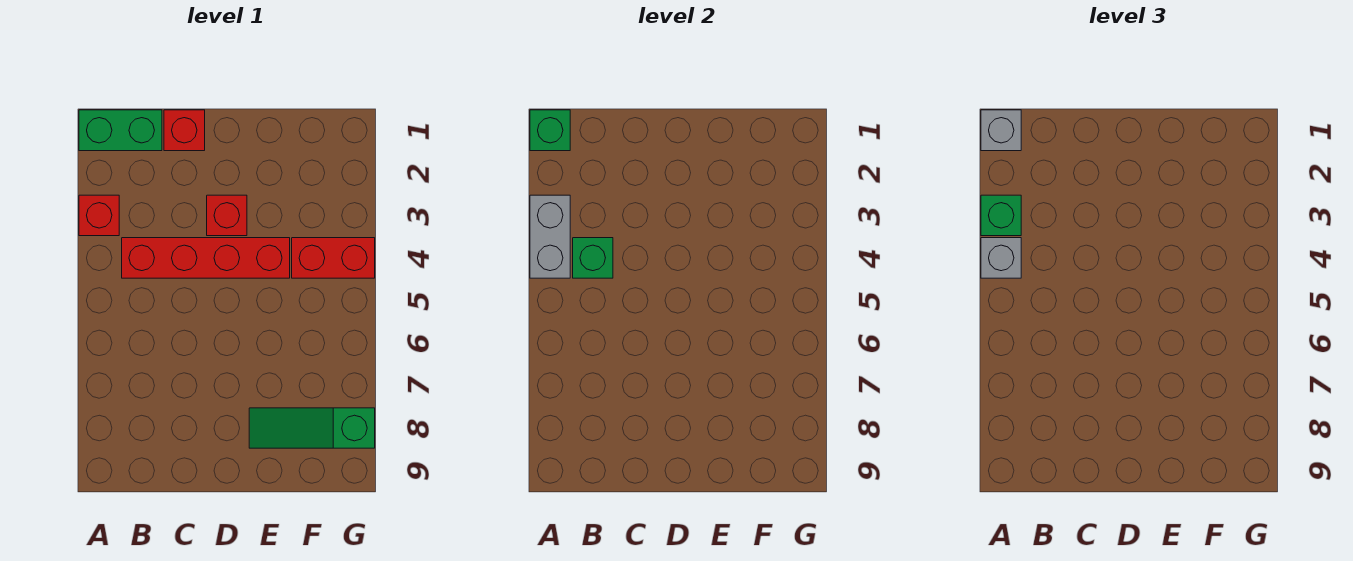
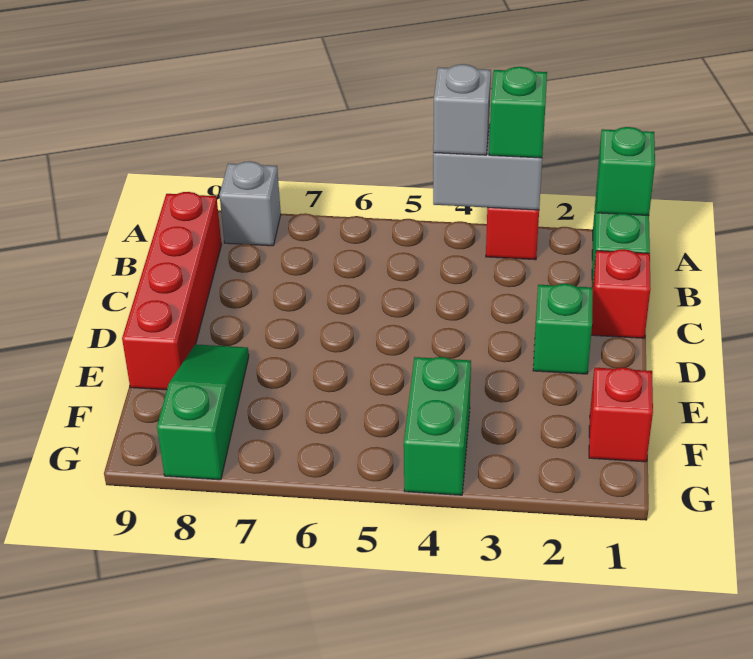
grey brick A1 level 3 -> grey brick A8 level 1
red brick B4:E4 level 1 -> red brick B9:E9 level 1
green brick B4 level 2 -> green brick D2 level 1
red brick D3 level 1 -> red brick F1 level 1
red brick F4:G4 level 1 -> green brick F4:G4 level 1

